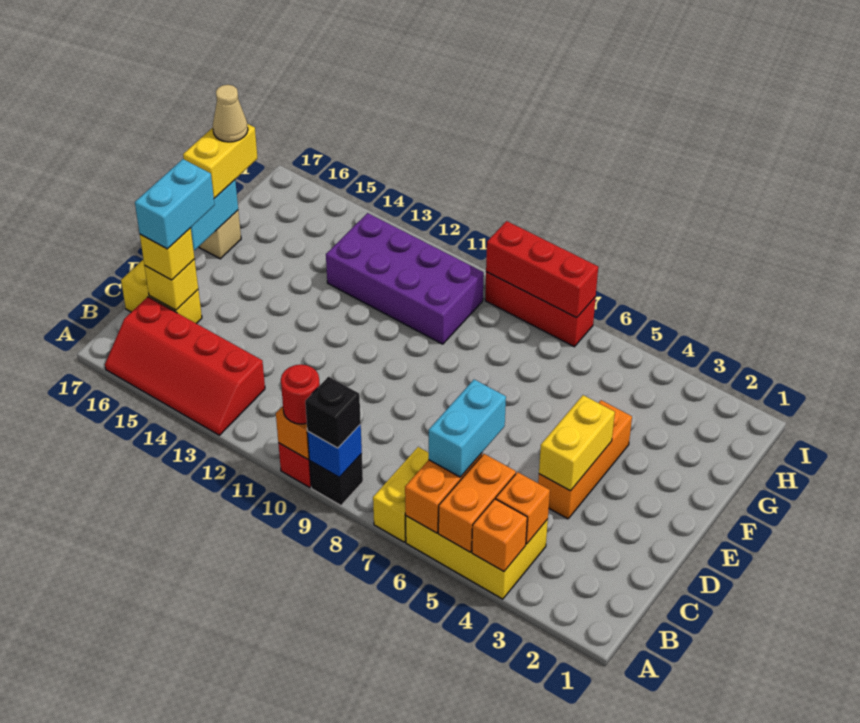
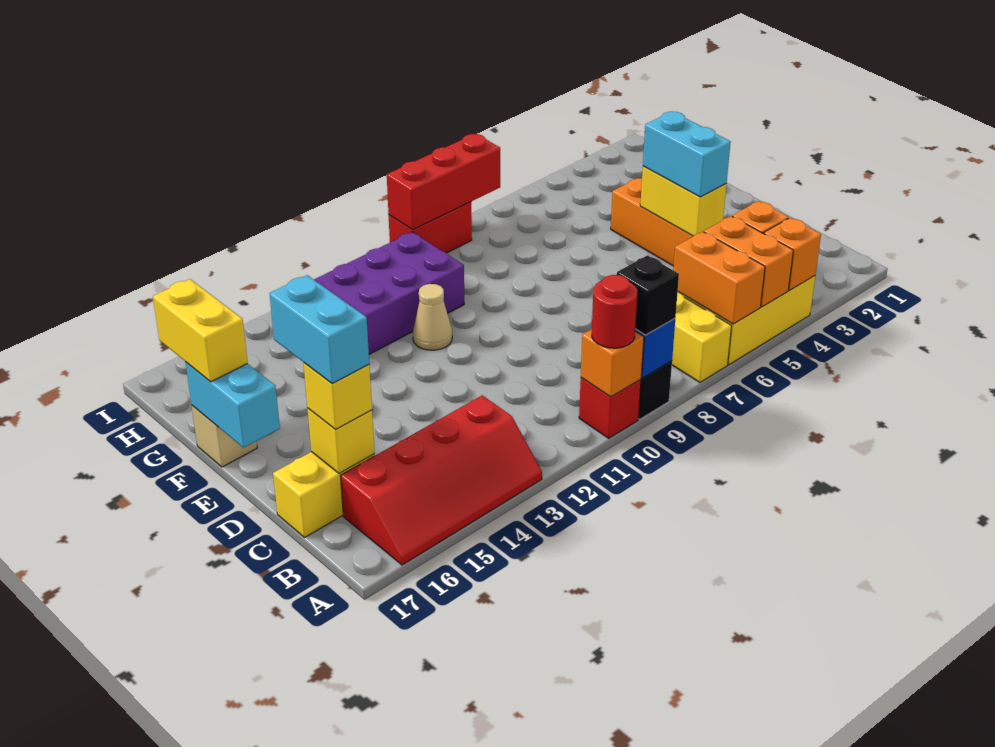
cyan brick B6:C6 level 3 -> cyan brick D4:E4 level 3
tan cone G17 level 4 -> tan cone F11 level 1
red brick I7:I9 level 1 -> red brick I8:I9 level 1

